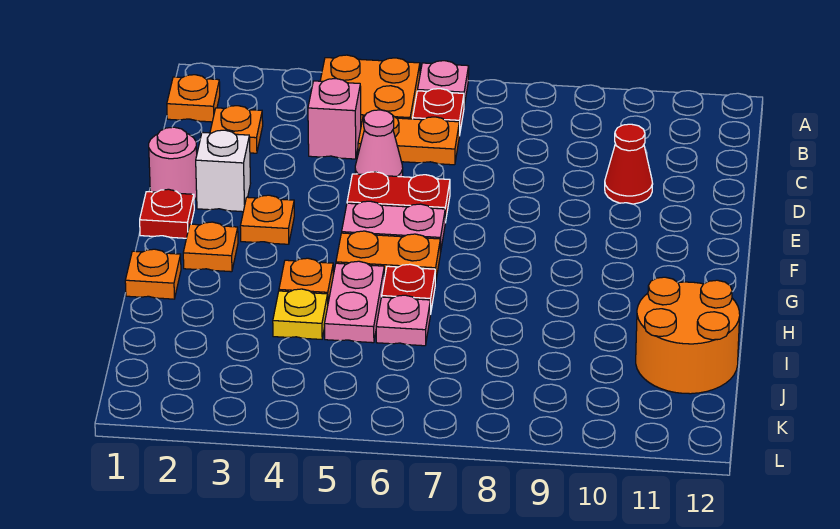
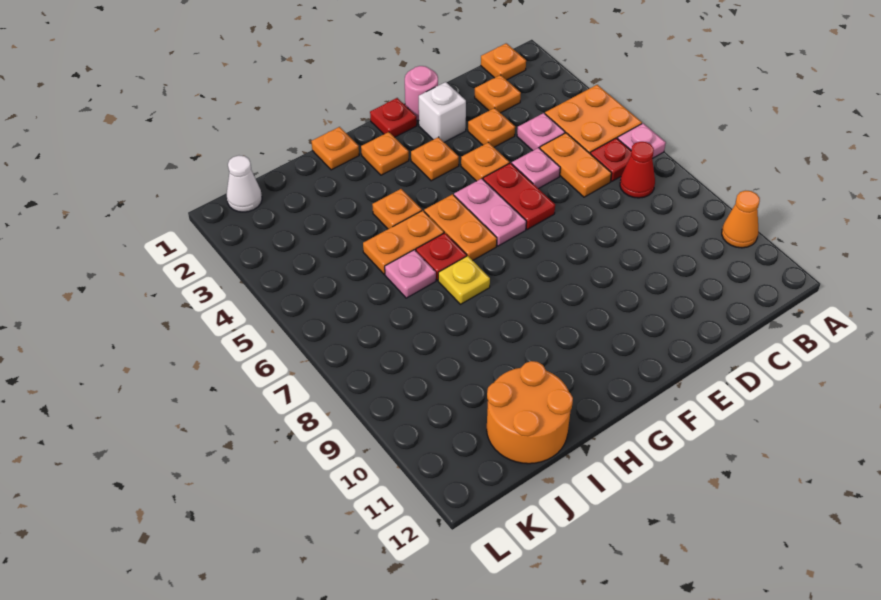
none -> orange cone A10 level 1
pink brick C4 level 1 -> pink plate C4 level 1
none -> orange plate D3 level 1
pink cone D5 level 1 -> pink plate D5 level 1
red cone D10 level 1 -> red cone B7 level 1
none -> orange plate E4 level 1
pink plate H5:I5 level 1 -> orange plate H5:I5 level 1
yellow plate I4 level 1 -> yellow plate H7 level 1
none -> white cone K1 level 1

